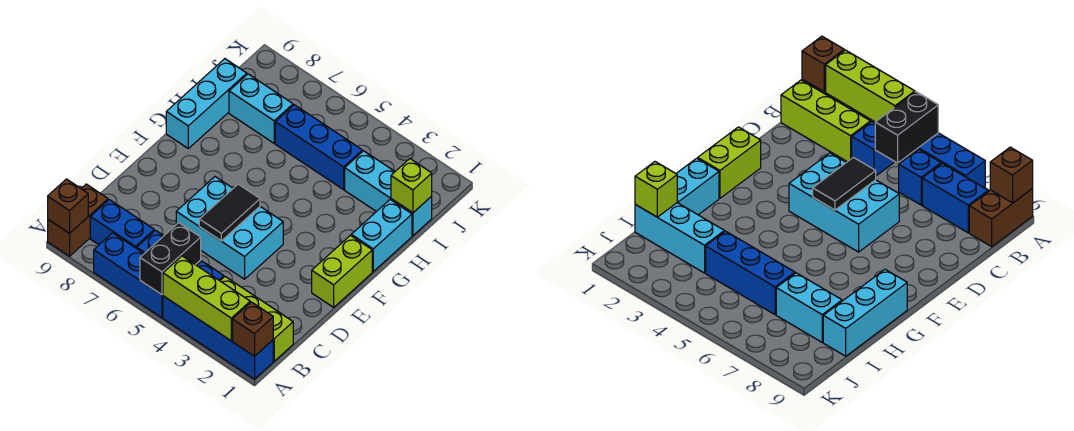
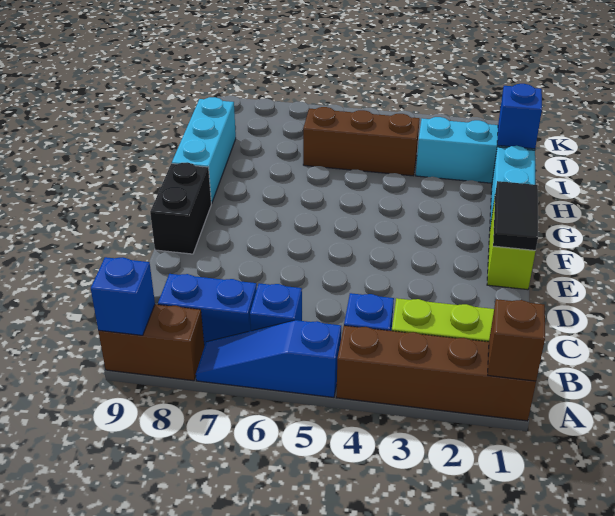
blue brick A1:A4 level 1 -> brown brick A1:A4 level 1
lime brick A2:A4 level 2 -> none
blue brick A5:A7 level 1 -> blue slope A5:A7 level 1 top 5
black brick A5:B5 level 2 -> black brick E9:F9 level 1
brown brick A9:B9 level 1 -> brown brick A8:A9 level 1
brown brick A9 level 2 -> blue brick A9 level 2
cyan brick D4:E6 level 1 -> none
black tile D5:E5 level 2 -> black tile E1:F1 level 2
lime brick I1 level 2 -> blue brick I1 level 2
blue brick I4:I6 level 1 -> brown brick I4:I6 level 1
cyan brick I7:I8 level 1 -> none

